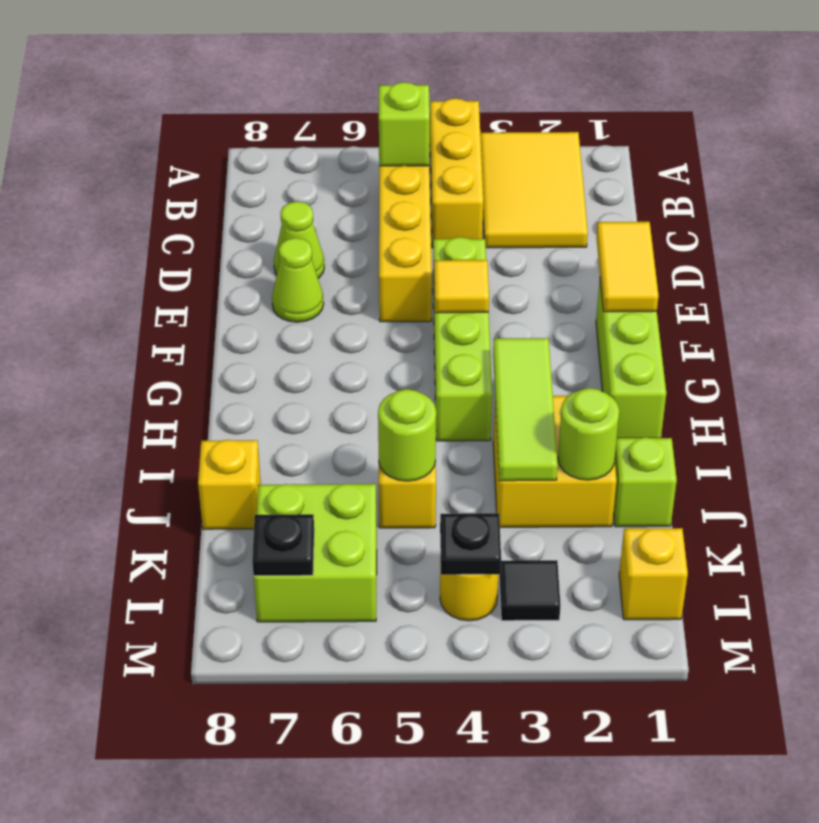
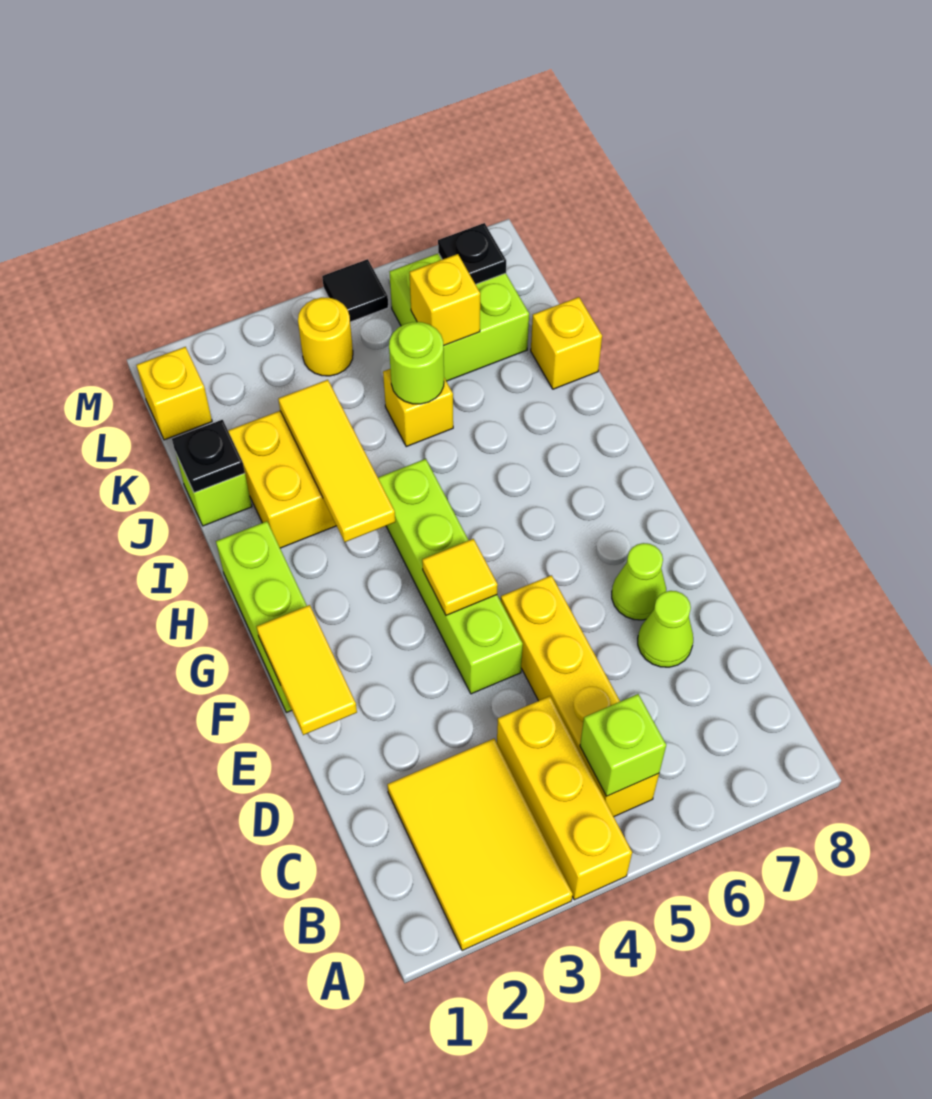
lime tile H3:J3 level 2 -> yellow tile H3:J3 level 2
lime round brick J2 level 2 -> none
none -> yellow brick K6 level 2
black tile L3 level 1 -> black tile M5 level 1
black plate L4 level 2 -> black plate J1 level 2

